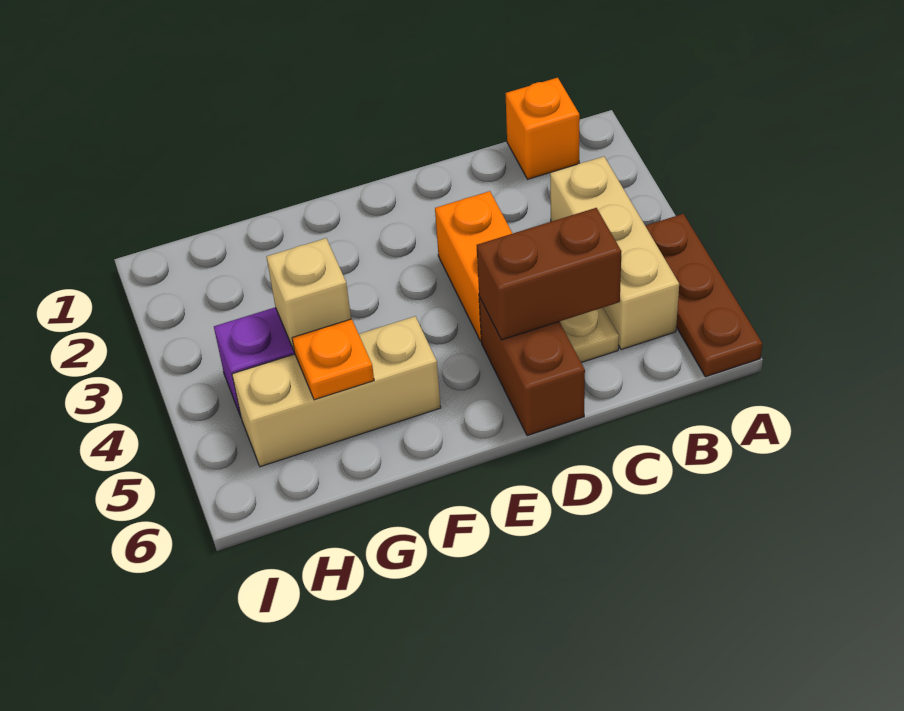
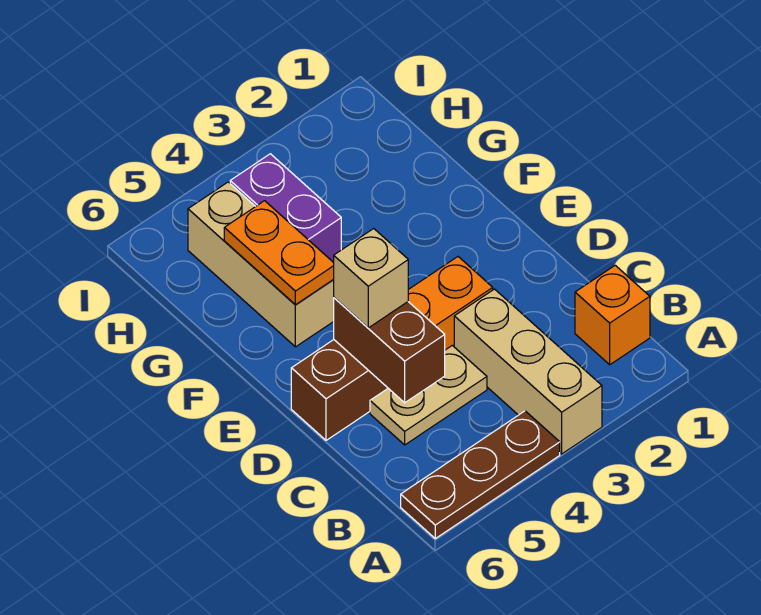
tan brick B3:B5 level 1 -> tan brick A3:C3 level 1
tan brick G4 level 2 -> tan brick D5 level 3
orange plate G5 level 2 -> orange plate F5:G5 level 2

